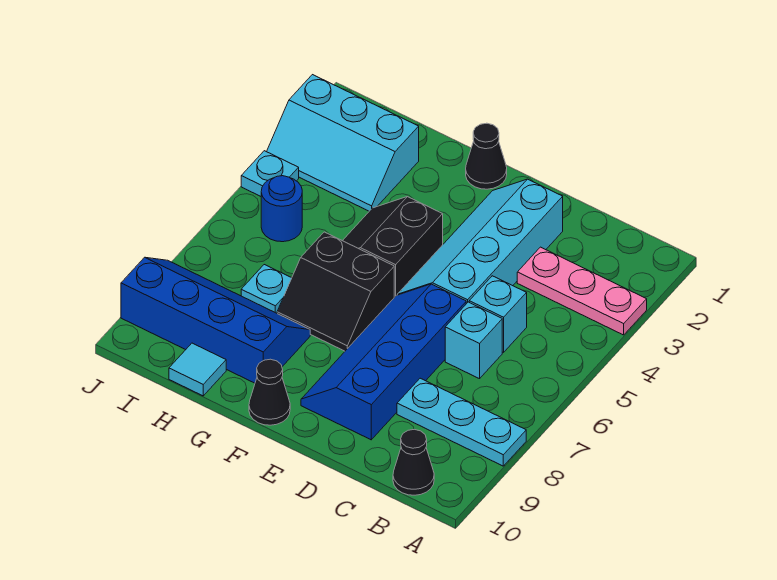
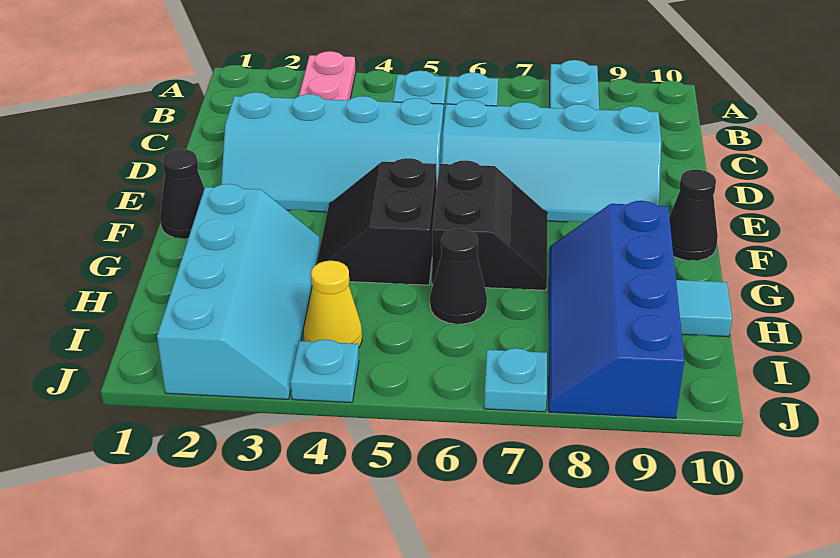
black cone B10 level 1 -> black cone H6 level 1
blue slope D6:E9 level 1 top D -> cyan slope D6:E9 level 1 top D
black slope F4:G5 level 1 top F -> black slope F4:G5 level 1 top 5
cyan slope H2:J3 level 1 top 2 -> cyan slope G2:J3 level 1 top 2
cyan plate H7 level 1 -> cyan plate J7 level 1
none -> yellow cone I4 level 1
blue round brick I5 level 1 -> none

